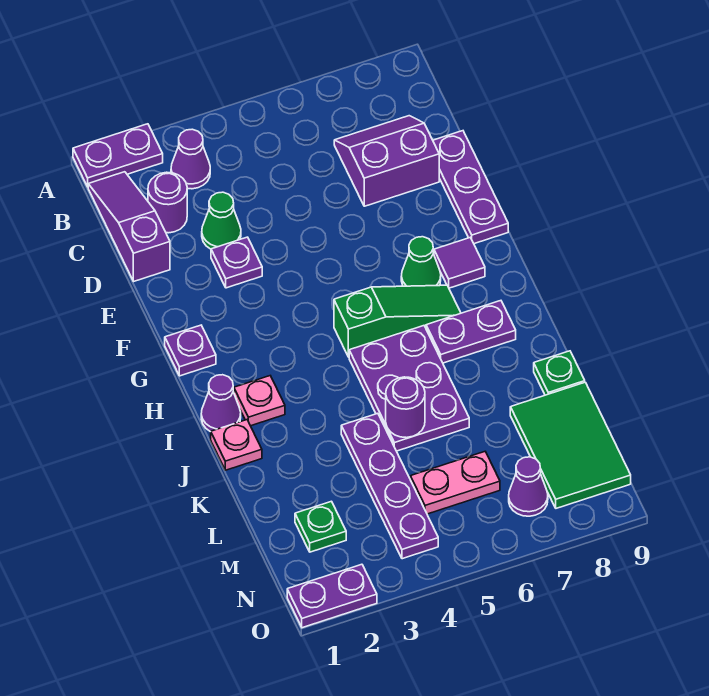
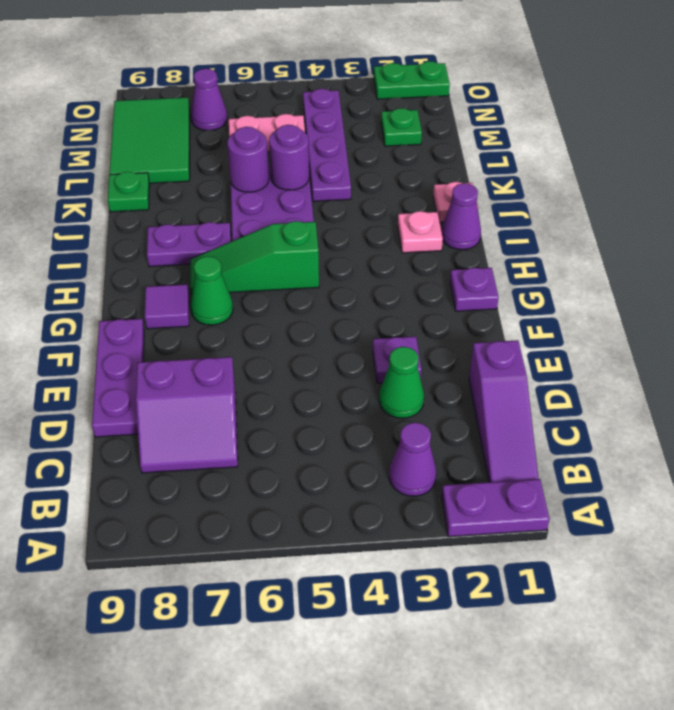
purple round brick C2 level 1 -> purple round brick K6 level 2
purple plate O1:O2 level 1 -> green plate O1:O2 level 1

